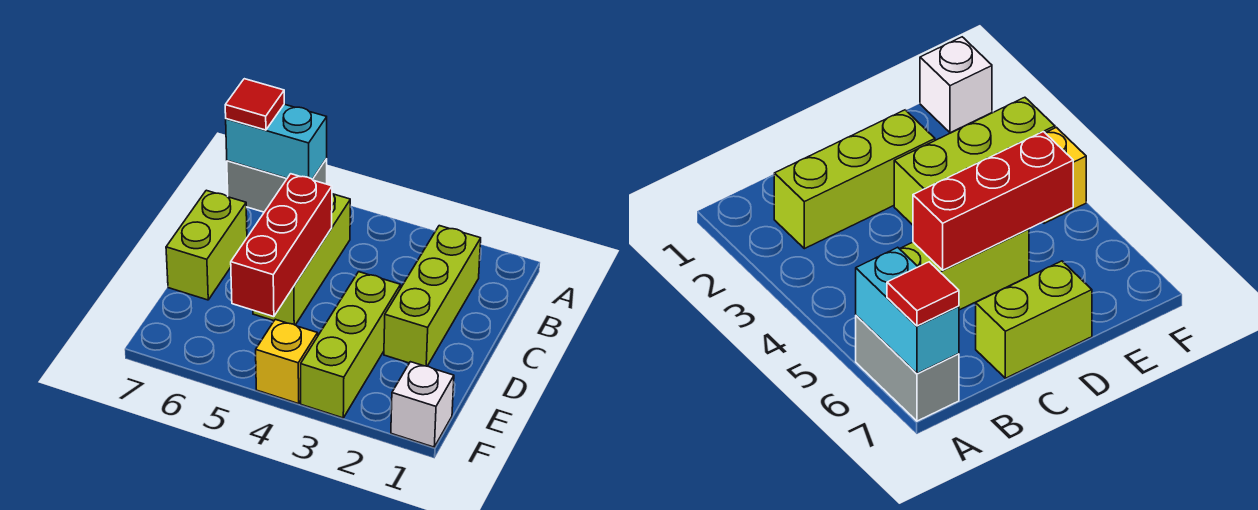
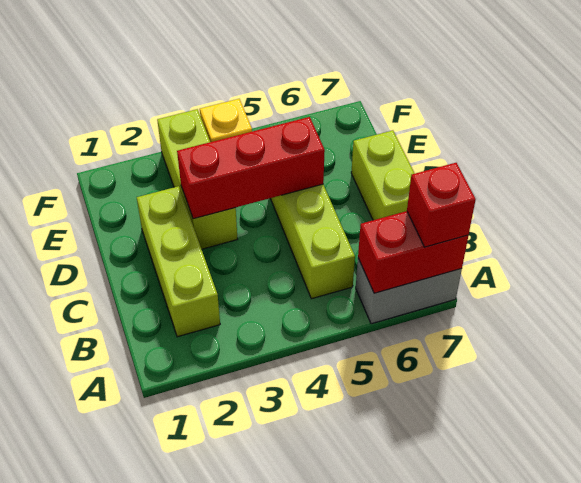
cyan brick A6:A7 level 2 -> red brick A6:A7 level 2
red tile A7 level 3 -> red brick A7 level 3
red brick C5:E5 level 2 -> red brick D3:D5 level 2
white brick F1 level 1 -> none

